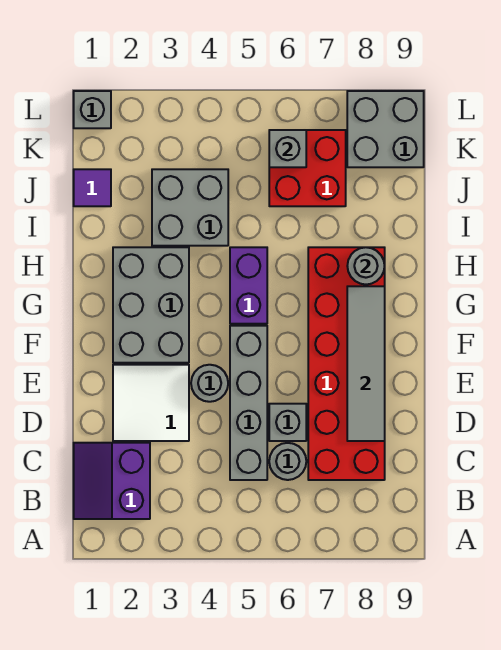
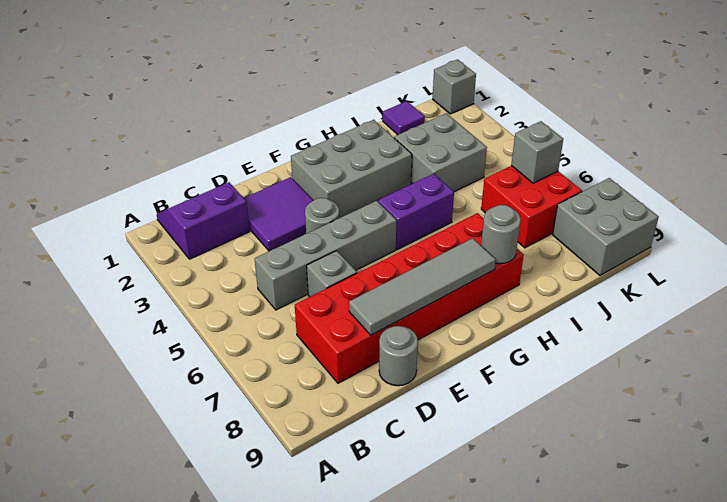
grey round brick C6 level 1 -> grey round brick D9 level 1
white tile D2:E3 level 1 -> purple tile D2:E3 level 1

